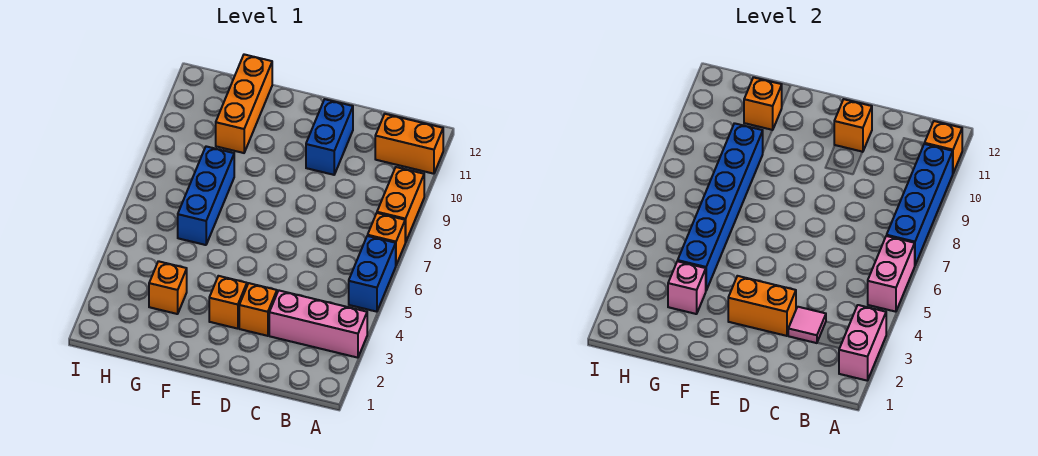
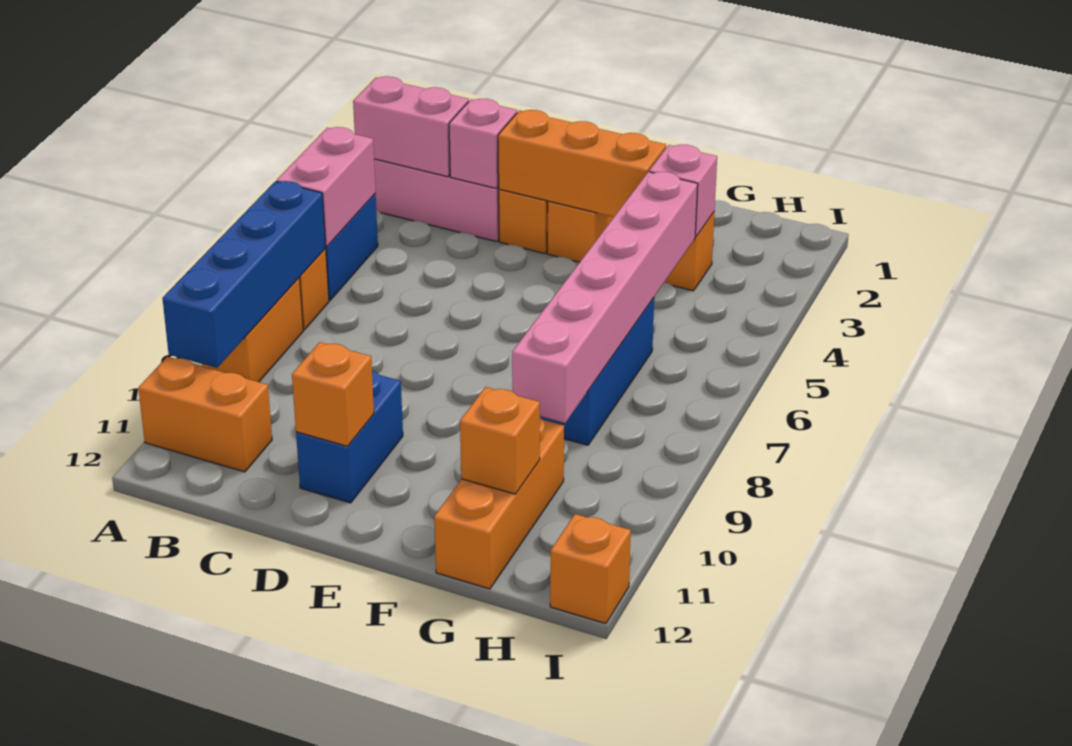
pink brick A2:A3 level 2 -> pink brick A3:B3 level 2
orange brick A11 level 2 -> orange brick I12 level 1
pink tile C3 level 2 -> pink brick C3 level 2
orange brick D3:E3 level 2 -> orange brick D3:F3 level 2
blue brick G4:G9 level 2 -> pink brick G4:G9 level 2

